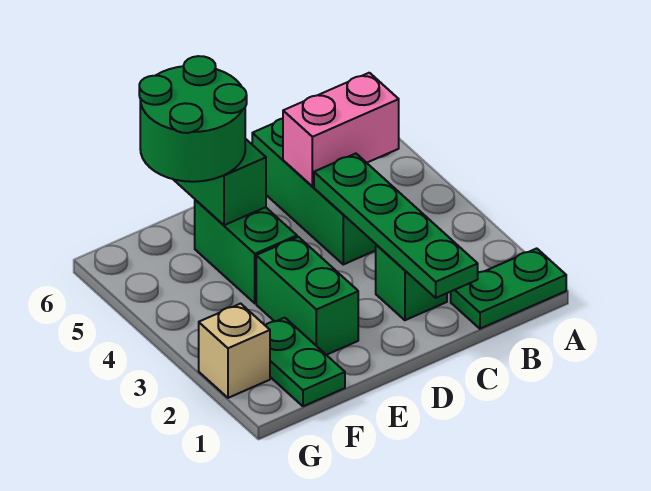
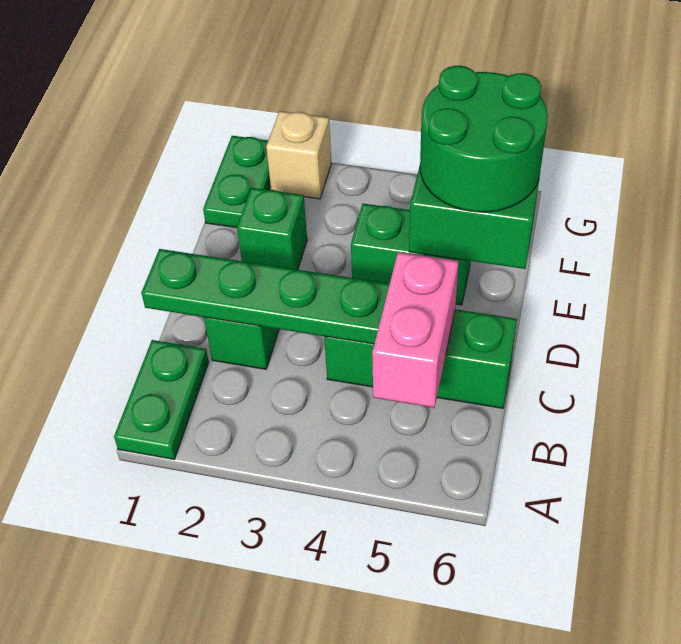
green brick E2:E3 level 1 -> green brick E2 level 1
green plate F1:F2 level 1 -> green plate F1:G1 level 1

